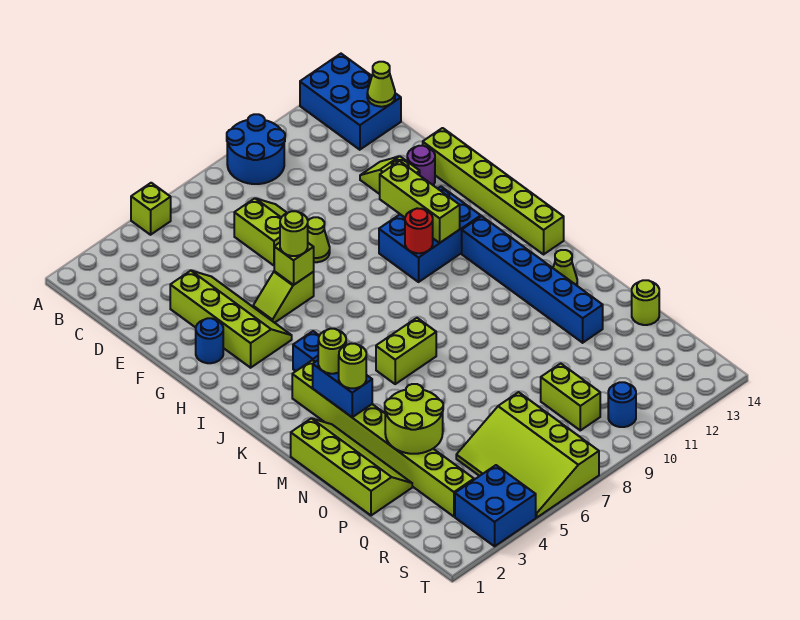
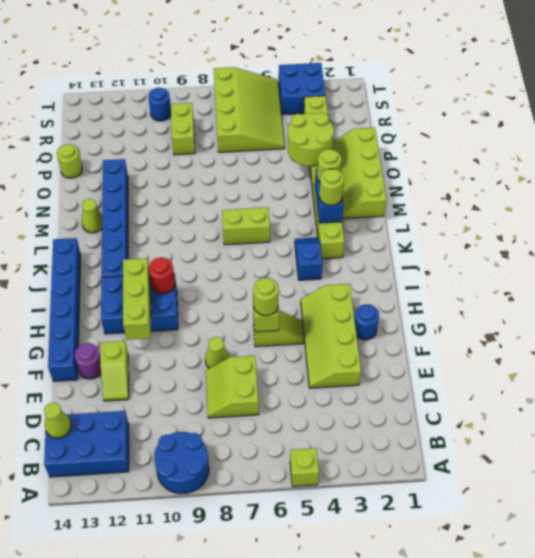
blue brick A13:C14 level 1 -> blue brick B12:C14 level 1
lime brick F14:K14 level 1 -> blue brick F14:K14 level 1

